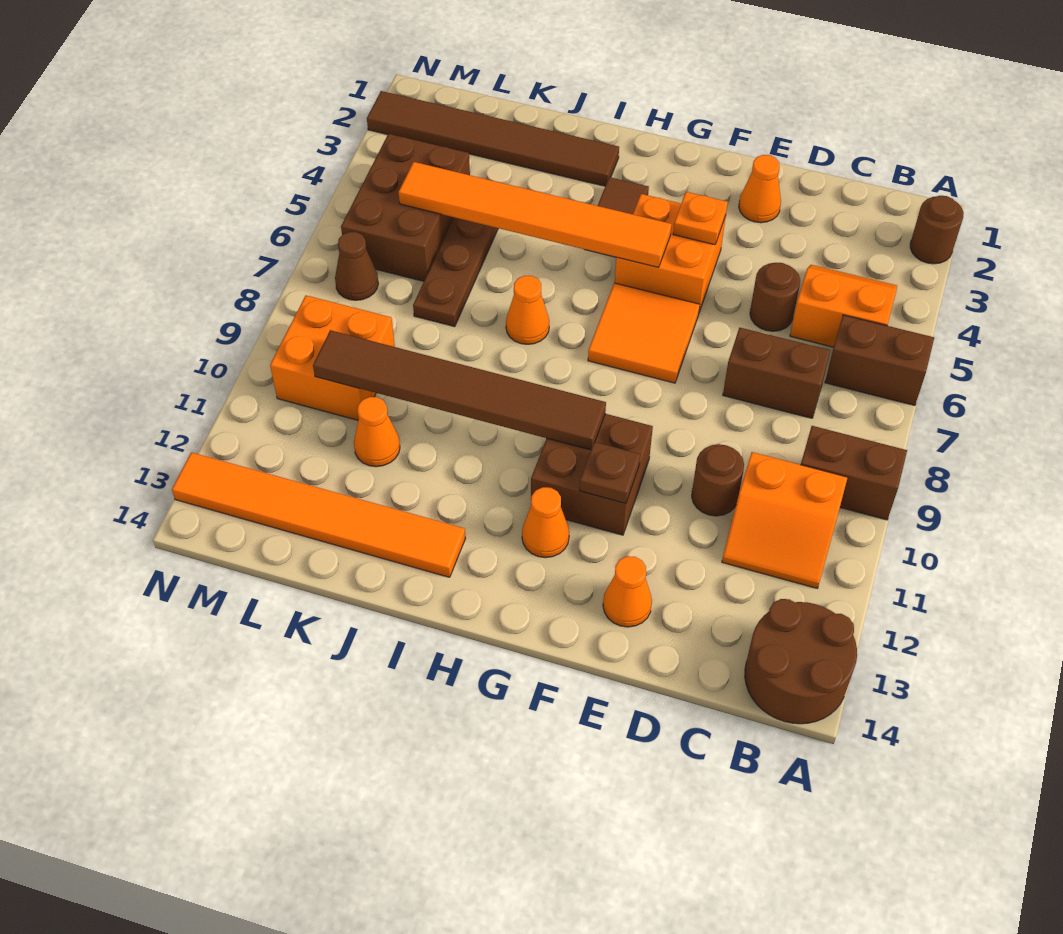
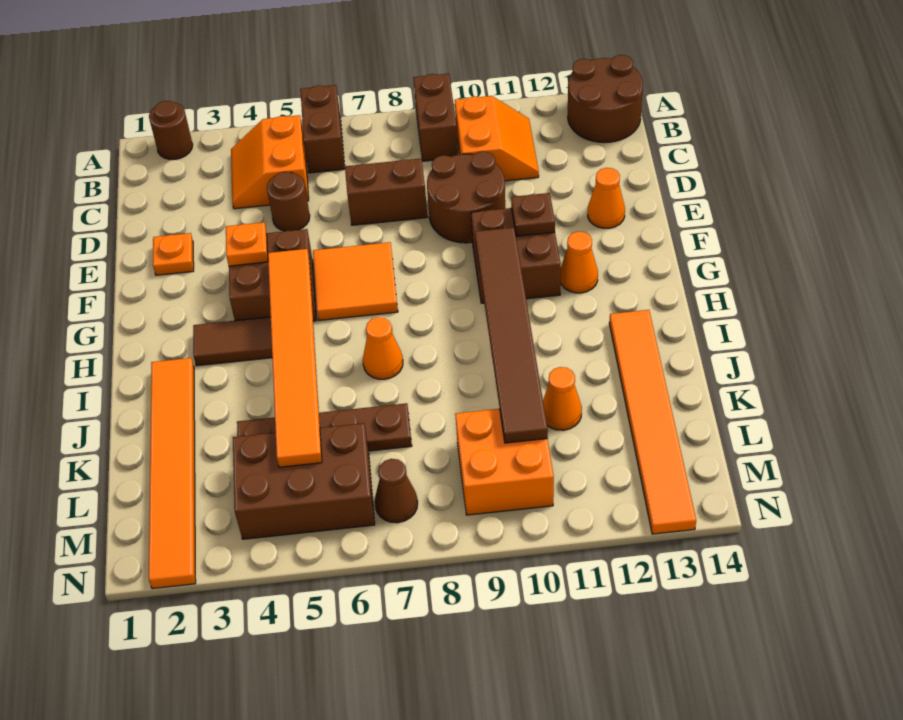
brown brick C7:D7 level 1 -> brown brick D7:D8 level 1
brown round brick D10 level 1 -> brown round brick D9:E10 level 1
orange cone E2 level 1 -> orange plate E2 level 1
orange brick F4:G5 level 1 -> brown brick F4:G5 level 1
brown tile I2:N2 level 1 -> orange tile I2:N2 level 1

